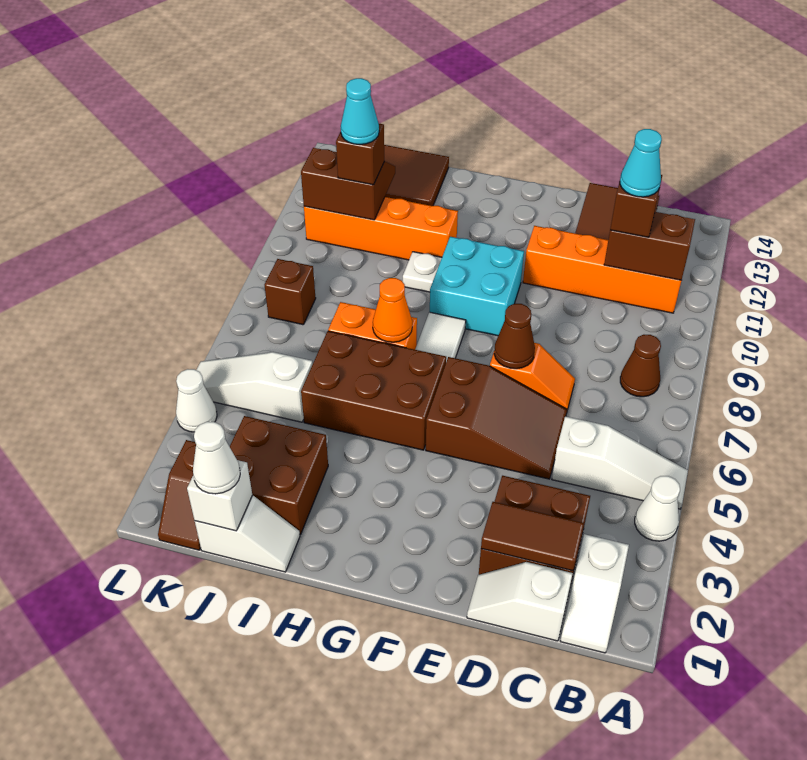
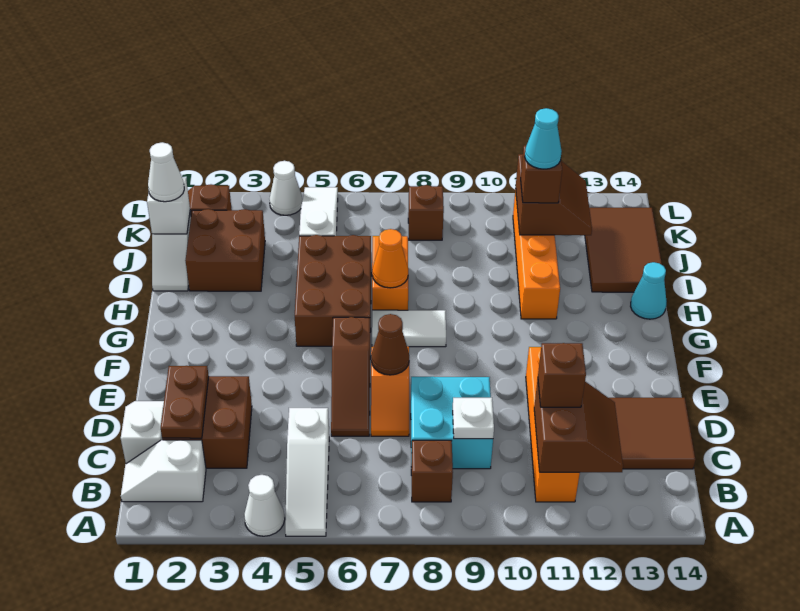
brown cone B8 level 1 -> brown brick B8 level 1
brown tile C2:D2 level 2 -> brown plate C2:D2 level 2
cyan cone C11 level 4 -> cyan cone H14 level 1
brown slope D5:F6 level 1 top F -> brown slope D6:F6 level 1 top F
cyan brick F9:G10 level 1 -> cyan brick C8:D9 level 1
white plate H10 level 1 -> white plate C9 level 2

